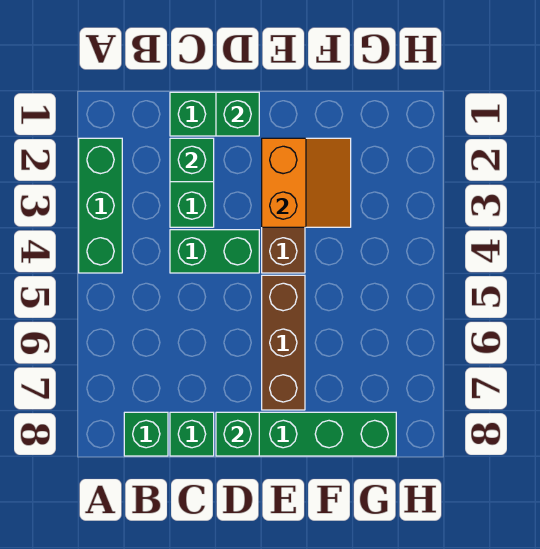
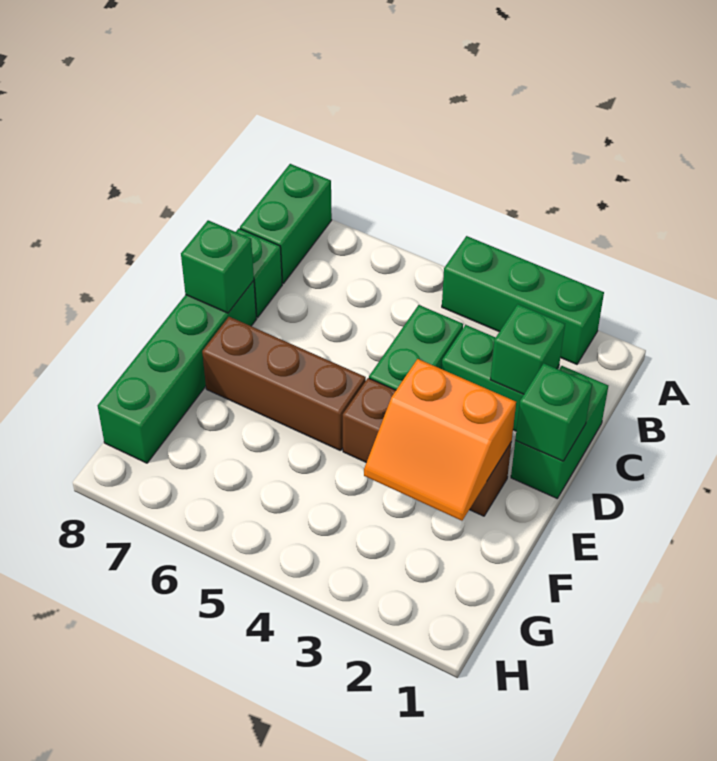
green brick B8 level 1 -> green brick A8:B8 level 1

